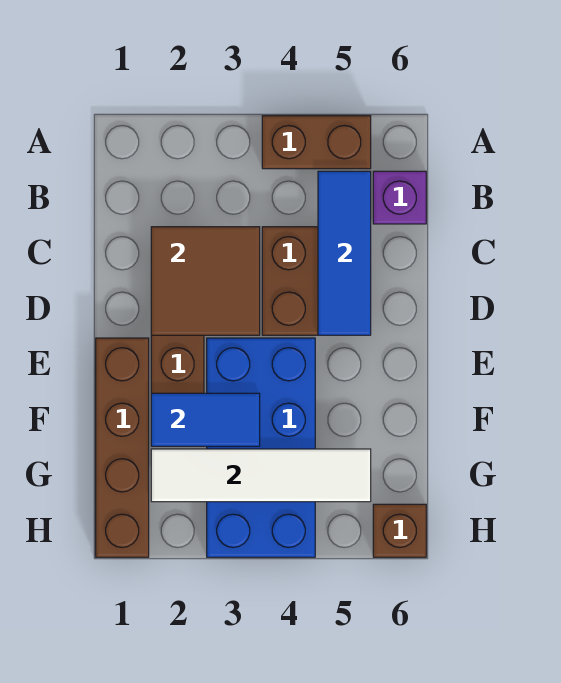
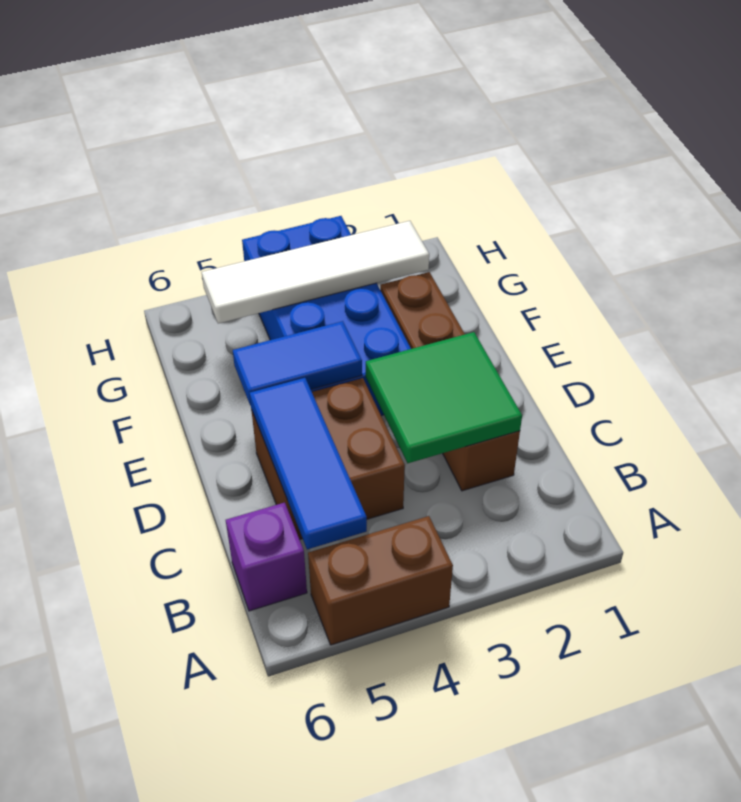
brown tile C2:D3 level 2 -> green tile C2:D3 level 2
brown brick E1:H1 level 1 -> none
blue tile F2:F3 level 2 -> blue tile E4:E5 level 2
brown brick H6 level 1 -> none

